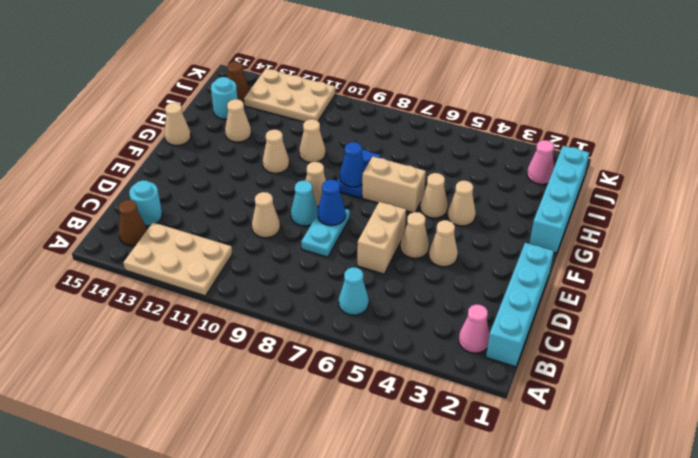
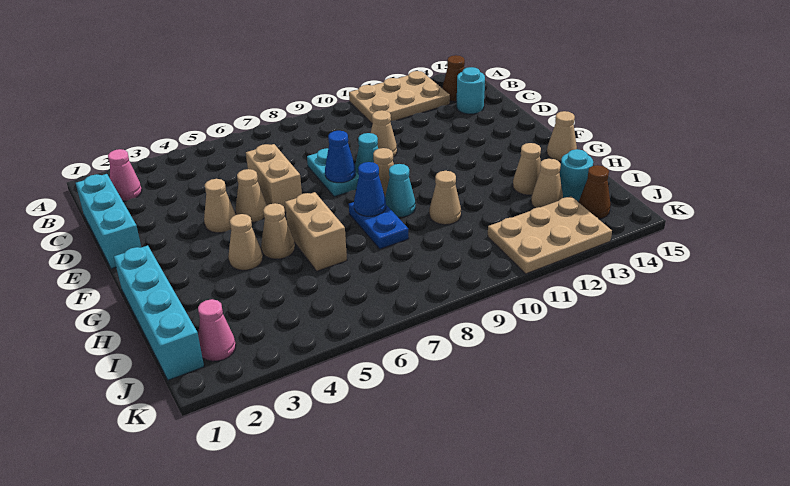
cyan brick B1:E1 level 1 -> cyan brick C1:E1 level 1
cyan cone B6 level 1 -> cyan cone G9 level 1
tan brick G6:G7 level 1 -> tan brick G6:H6 level 1
tan cone G11 level 1 -> tan cone I13 level 1

